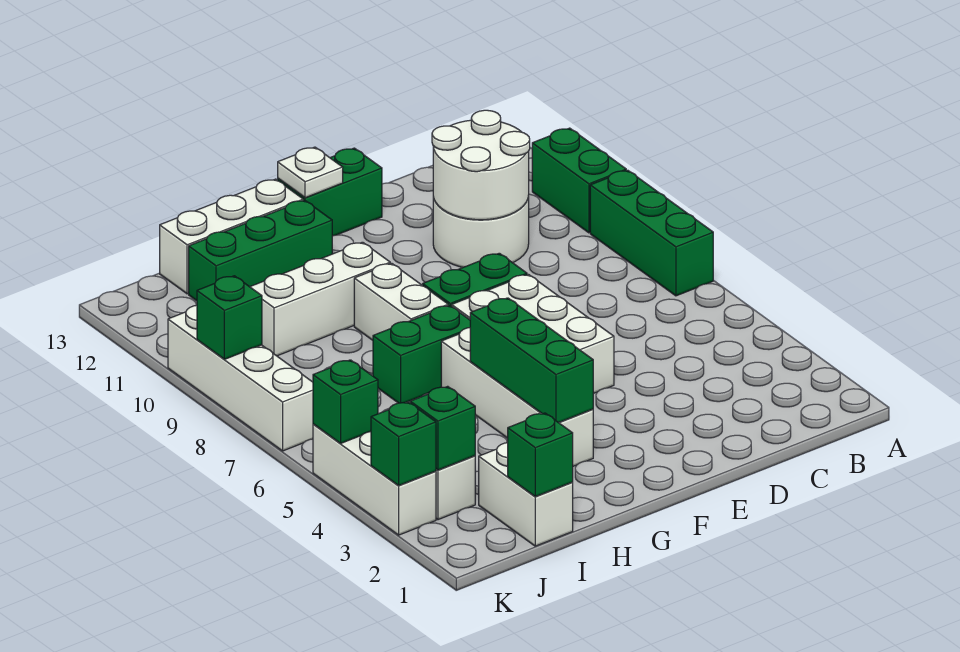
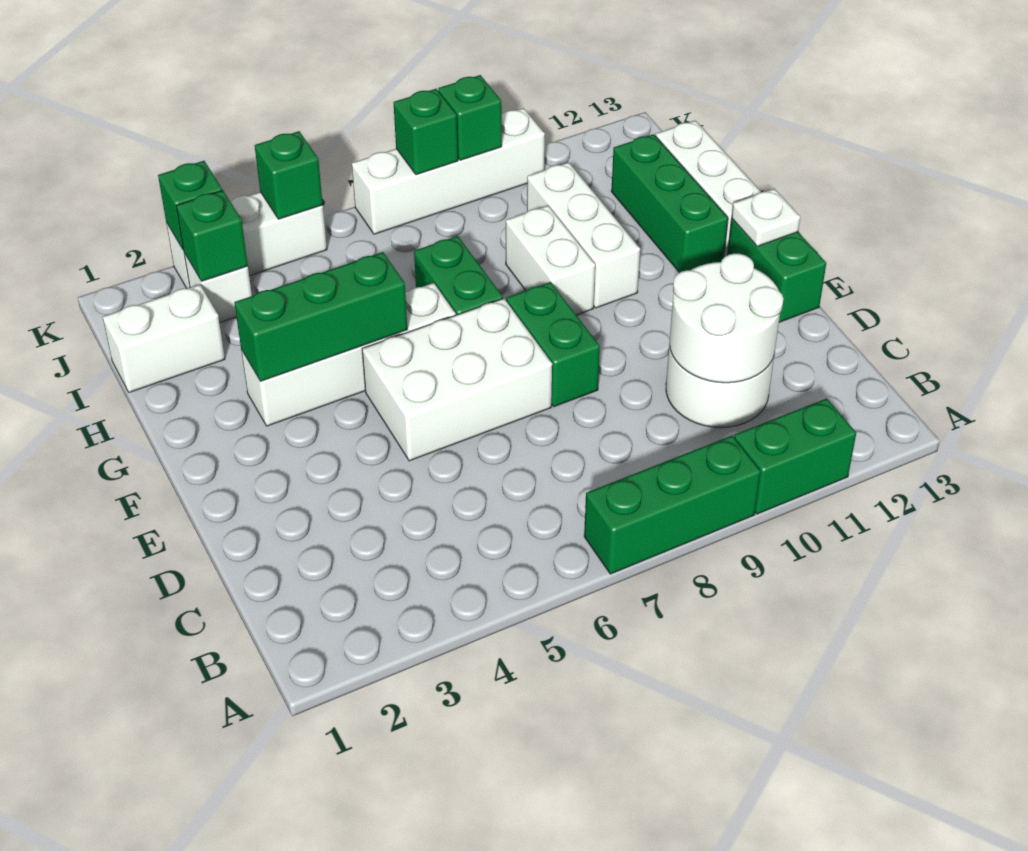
white brick G8:G9 level 1 -> white brick G9:H9 level 1
green brick I1 level 2 -> green brick K8 level 2

